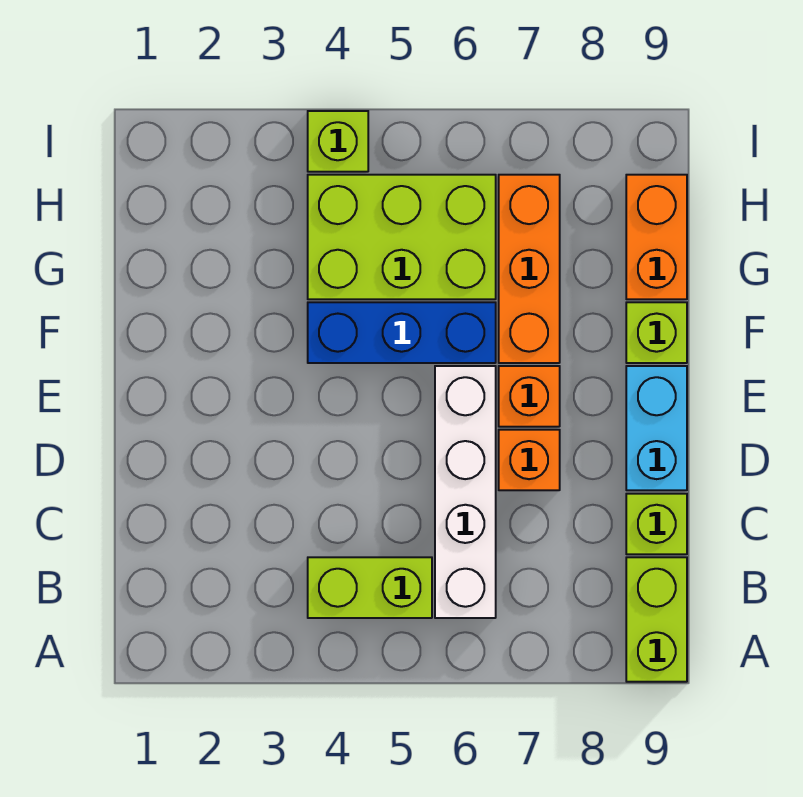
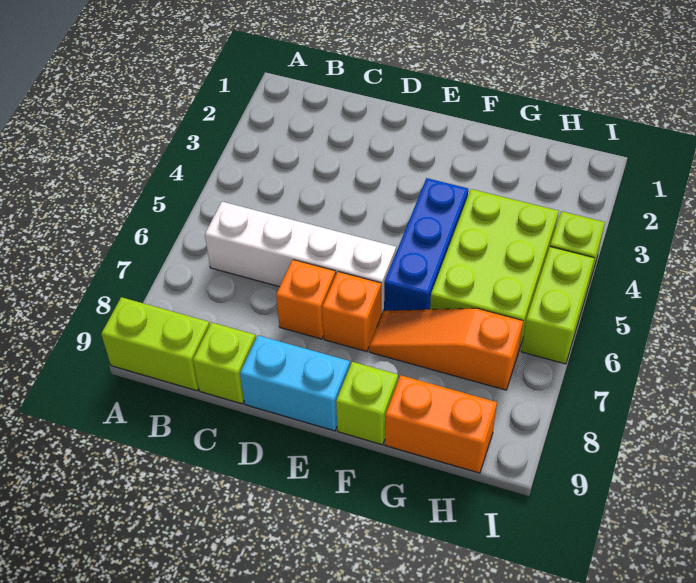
lime brick B4:B5 level 1 -> lime brick I5:I6 level 1
orange brick F7:H7 level 1 -> orange slope F7:H7 level 1 top H

